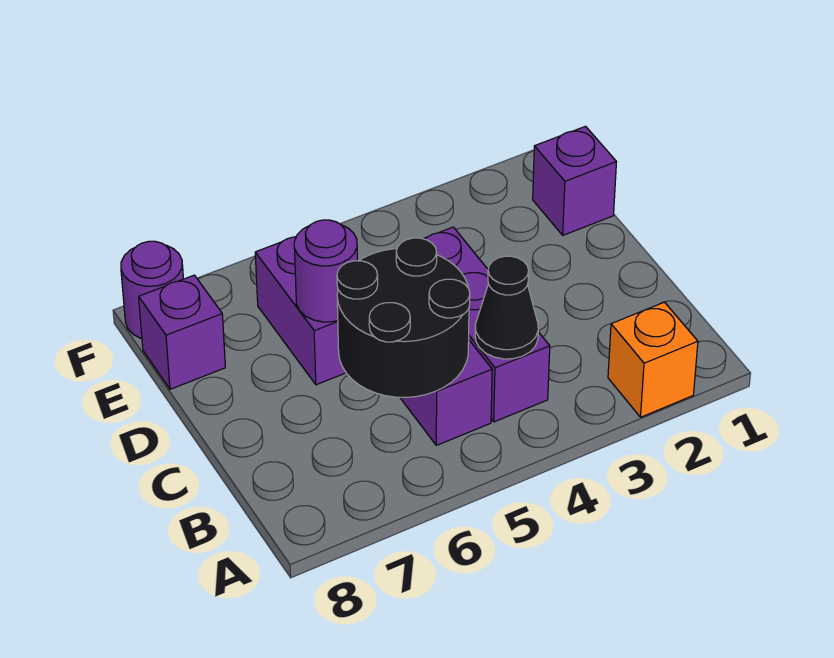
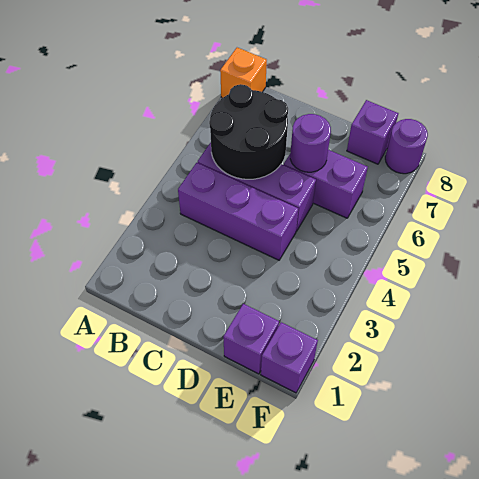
orange brick A2 level 1 -> orange brick A8 level 1
black cone B4 level 2 -> none
none -> purple brick F1 level 1

